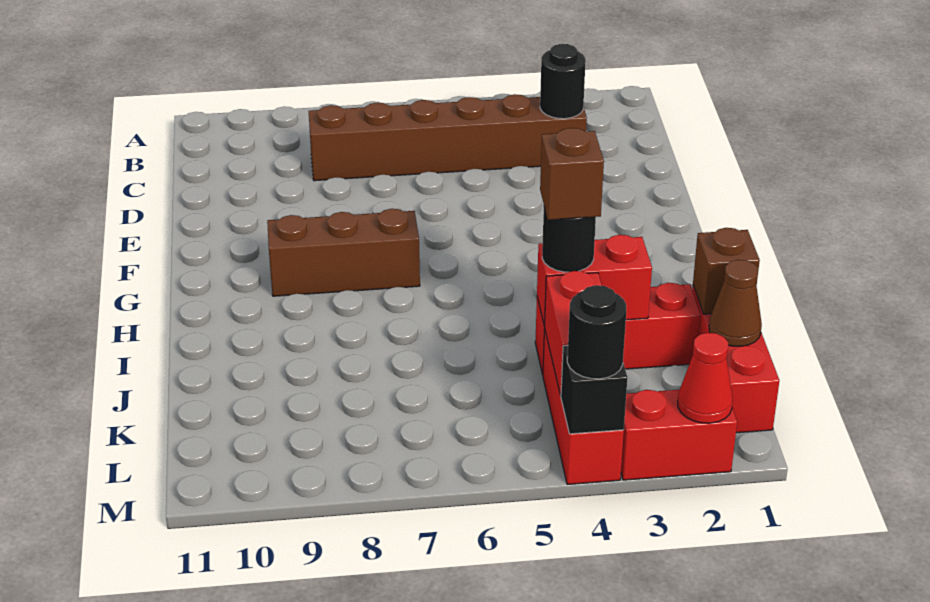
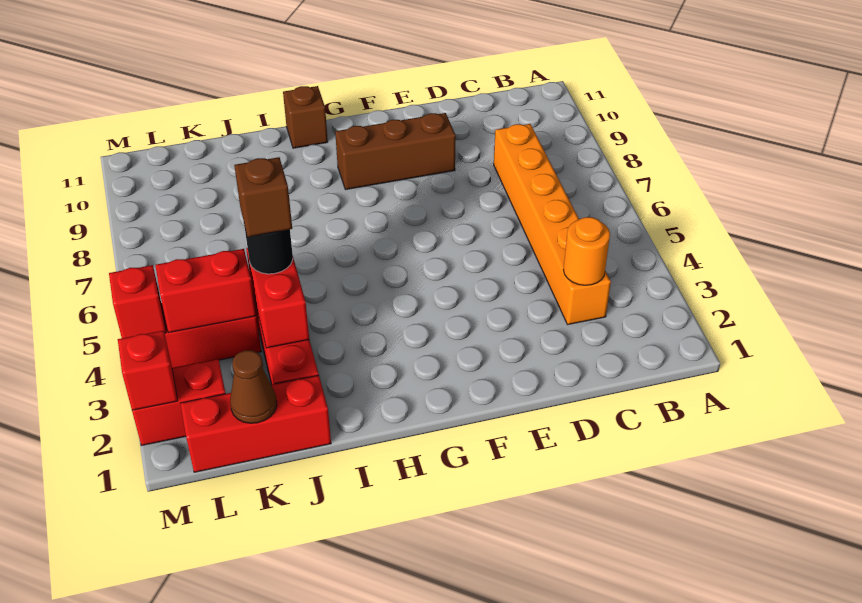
brown brick C3:C8 level 1 -> orange brick C3:C8 level 1
black round brick C3 level 2 -> orange round brick C3 level 2
brown brick G7:G9 level 1 -> brown brick E9:G9 level 1
brown brick J1 level 2 -> brown brick H11 level 1
red brick M2:M3 level 1 -> red brick L2:M2 level 1
red cone M2 level 2 -> red brick M2 level 2
black brick M4 level 2 -> red brick M4 level 2
black round brick M4 level 3 -> none

